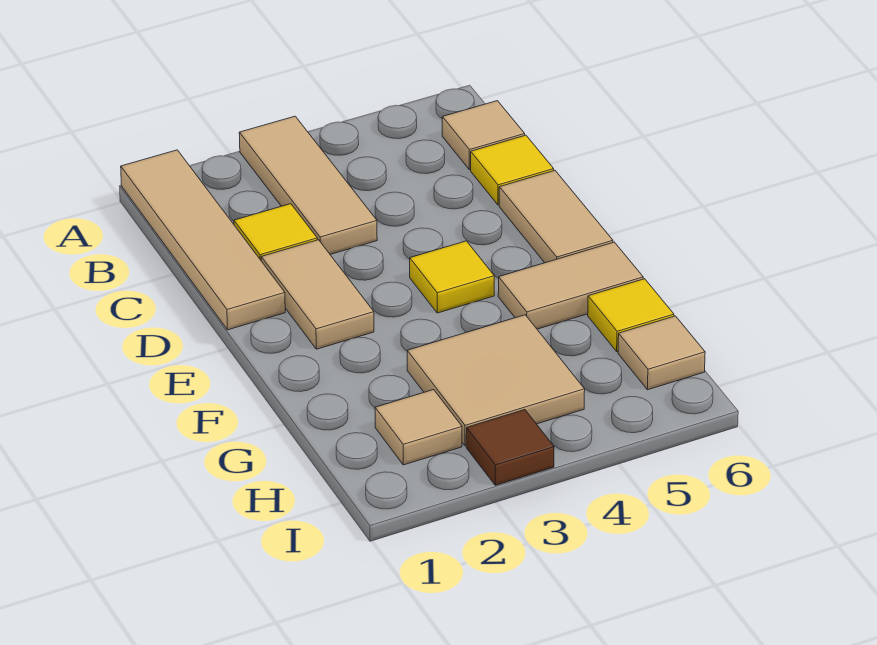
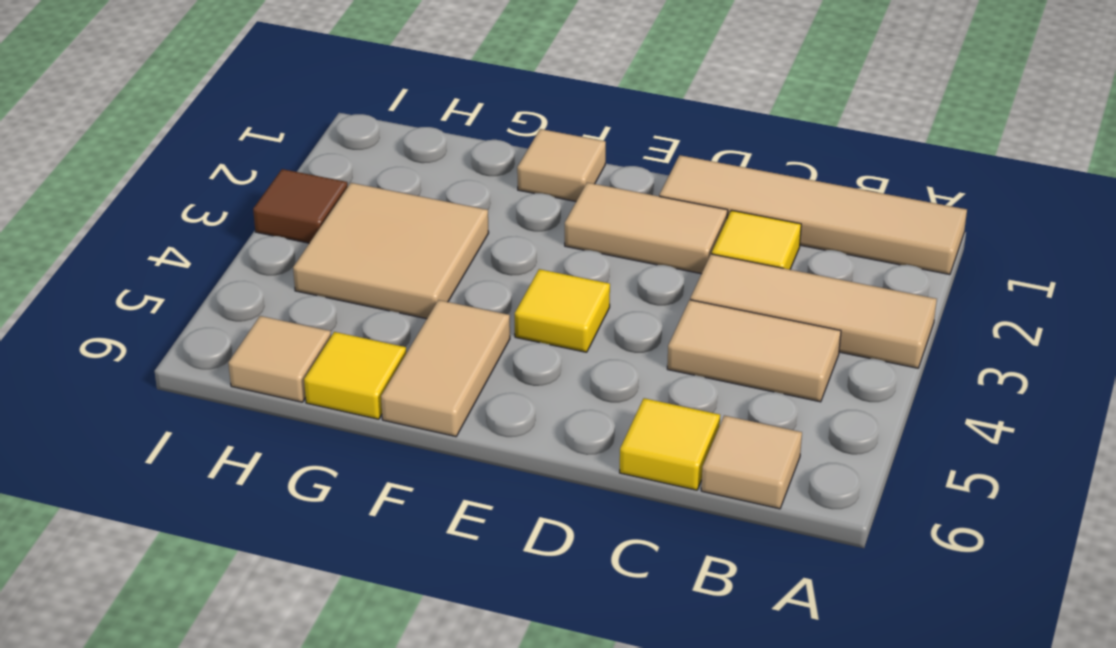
tan tile D6:E6 level 1 -> tan tile B4:C4 level 1
tan tile H2 level 1 -> tan tile F1 level 1

